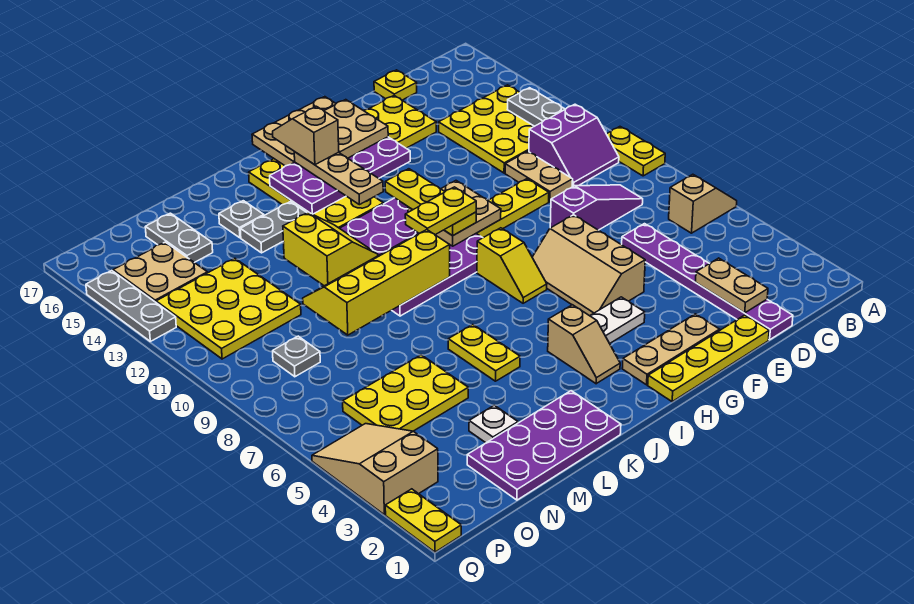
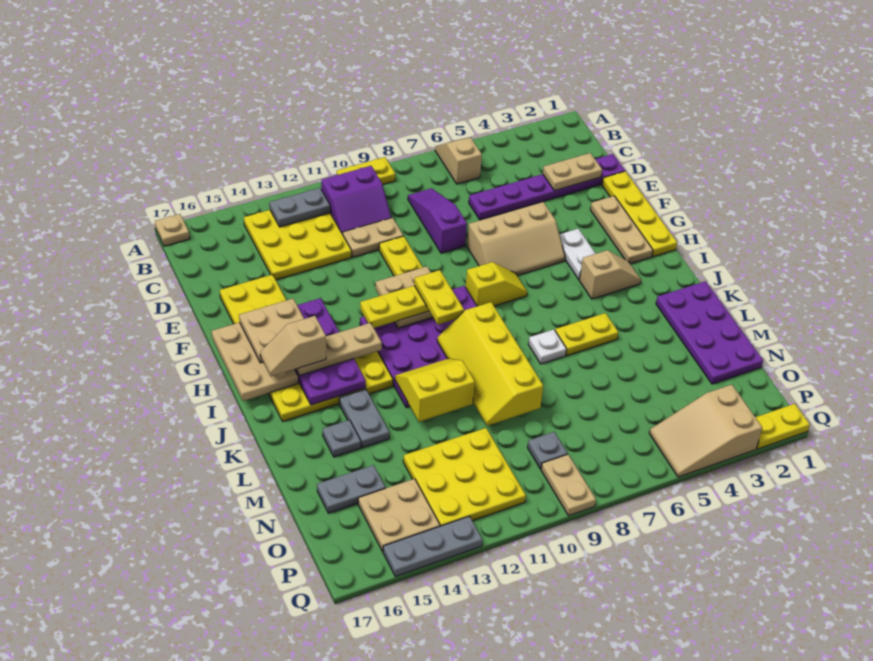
none -> tan plate A17 level 1
purple slope B10:C11 level 1 top 11 -> purple slope B10:C11 level 1 top B
yellow plate D17 level 1 -> none
white plate M3 level 1 -> white plate K7 level 1
yellow plate M5:O6 level 1 -> none
none -> tan plate P9:Q9 level 1

